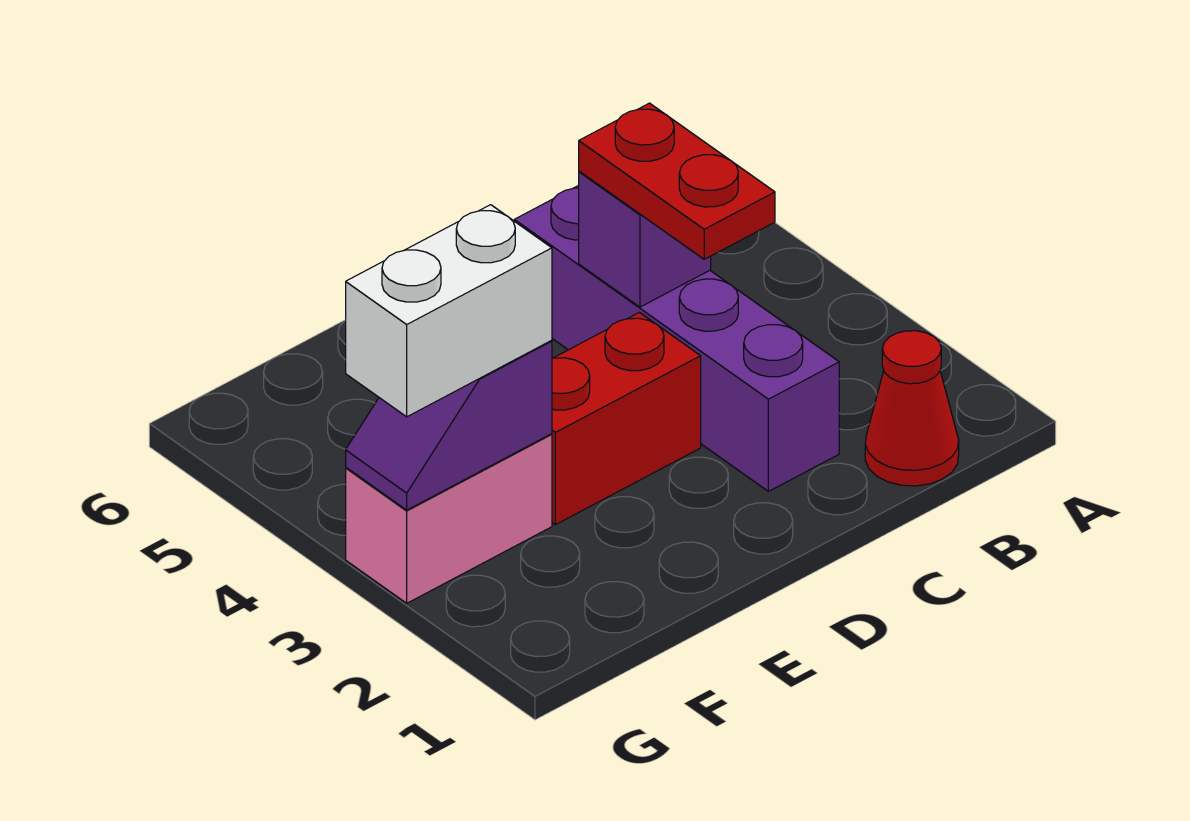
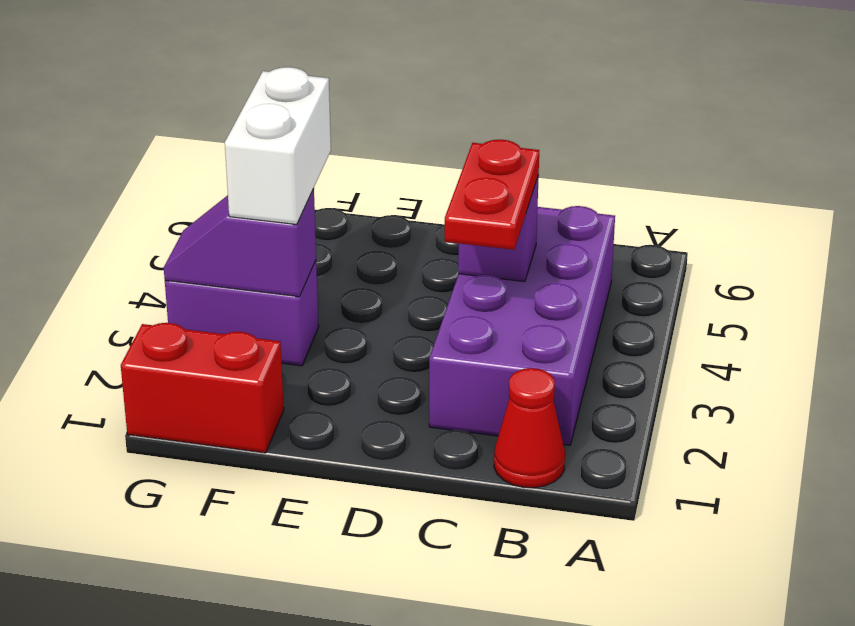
purple brick C2:C5 level 1 -> purple brick B2:C5 level 1
red brick D3:E3 level 1 -> red brick F1:G1 level 1
pink brick F3:G3 level 1 -> purple brick F3:G3 level 1
white brick F3:G3 level 3 -> white brick F3:F4 level 3

